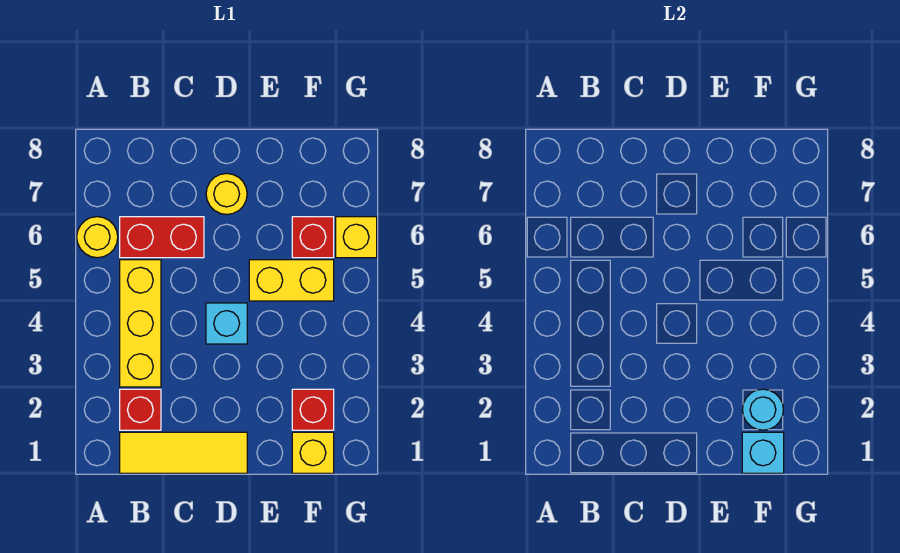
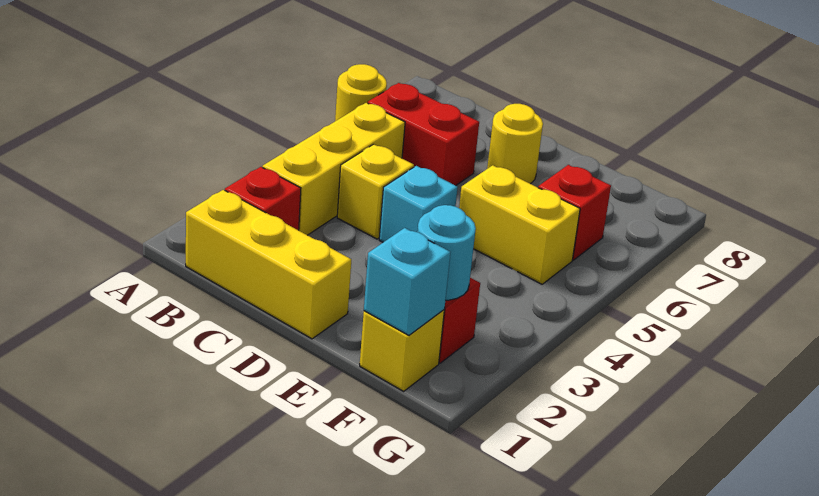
yellow tile B1:D1 level 1 -> yellow brick B1:D1 level 1
yellow brick G6 level 1 -> yellow brick C4 level 1

